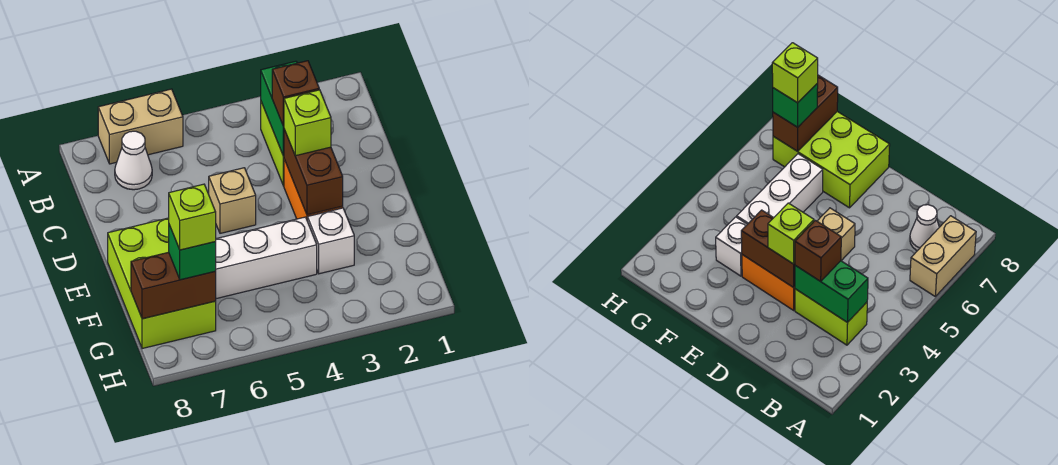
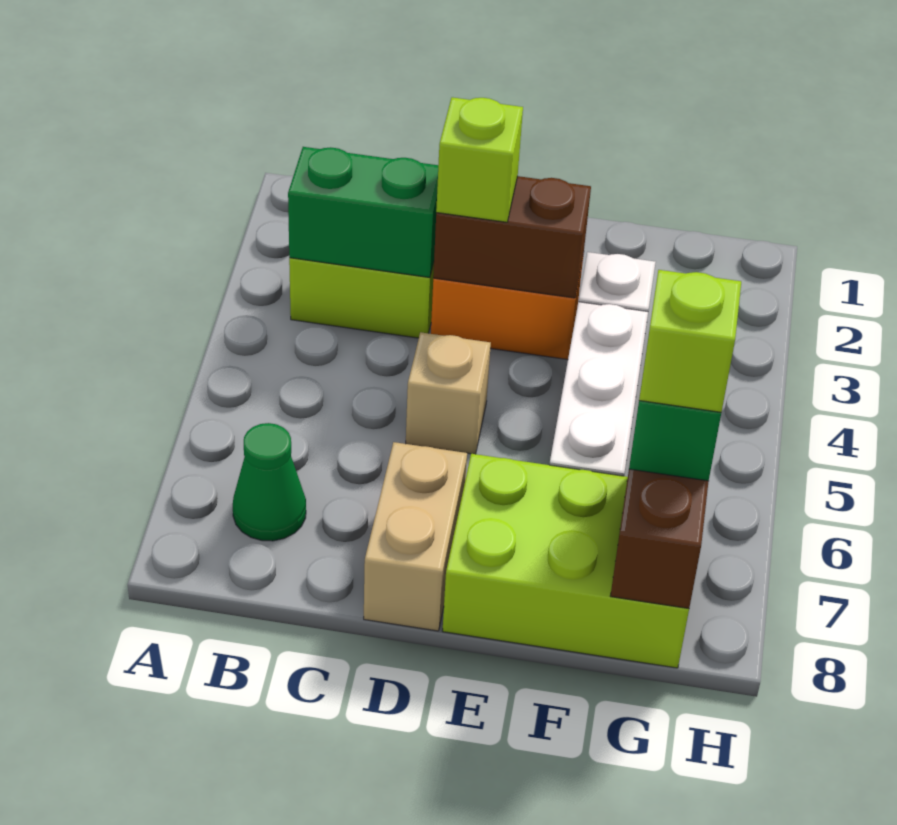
tan brick A6:A7 level 1 -> tan brick D7:D8 level 1
white cone B7 level 1 -> green cone B7 level 1
brown brick C3 level 3 -> none

